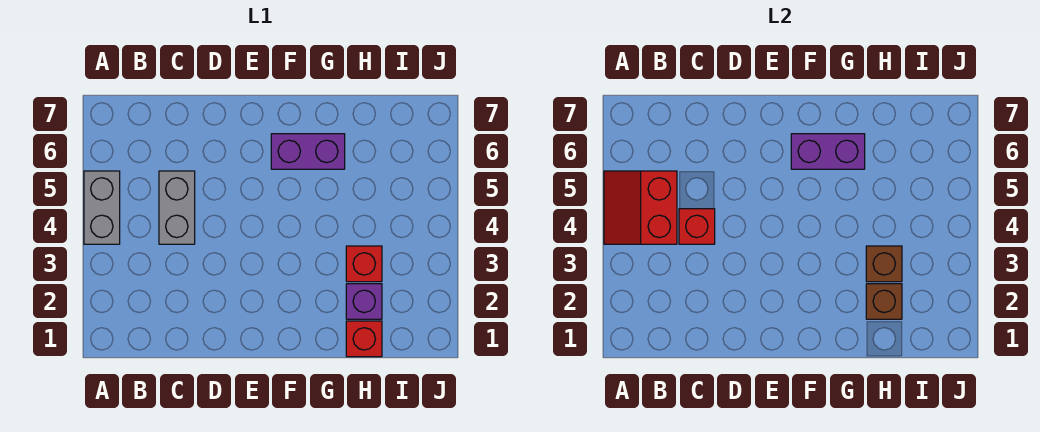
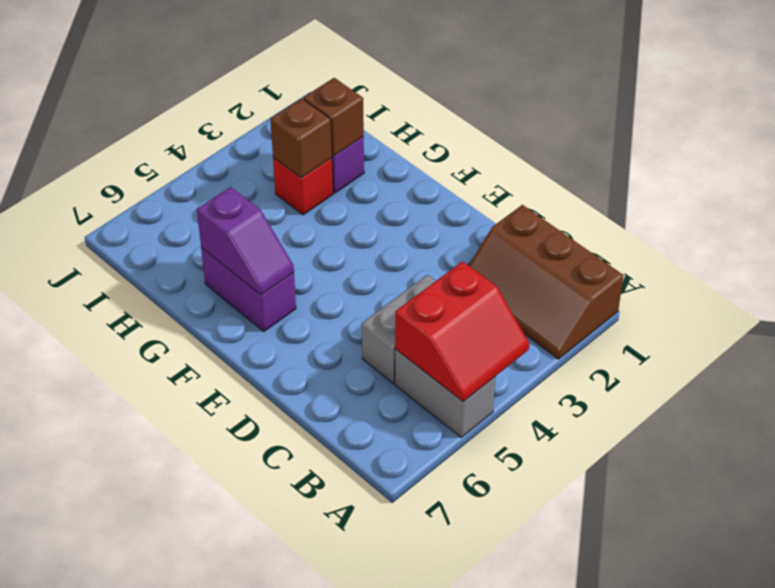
none -> brown slope A1:C2 level 1 top 1
grey brick A4:A5 level 1 -> grey brick A5:B5 level 1
red brick C4 level 2 -> none
purple brick F6:G6 level 2 -> purple slope F6:G6 level 2 top G
red brick H1 level 1 -> none

